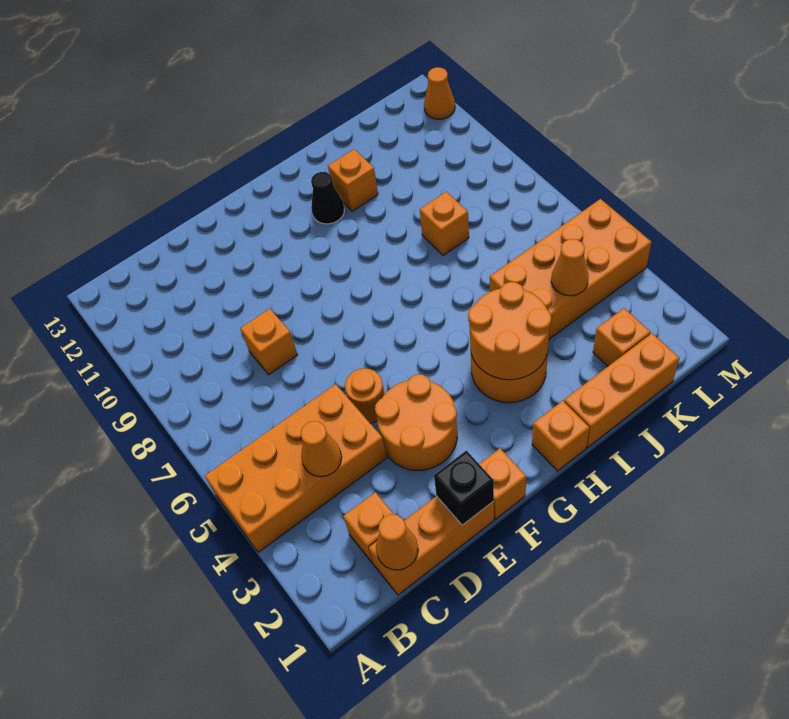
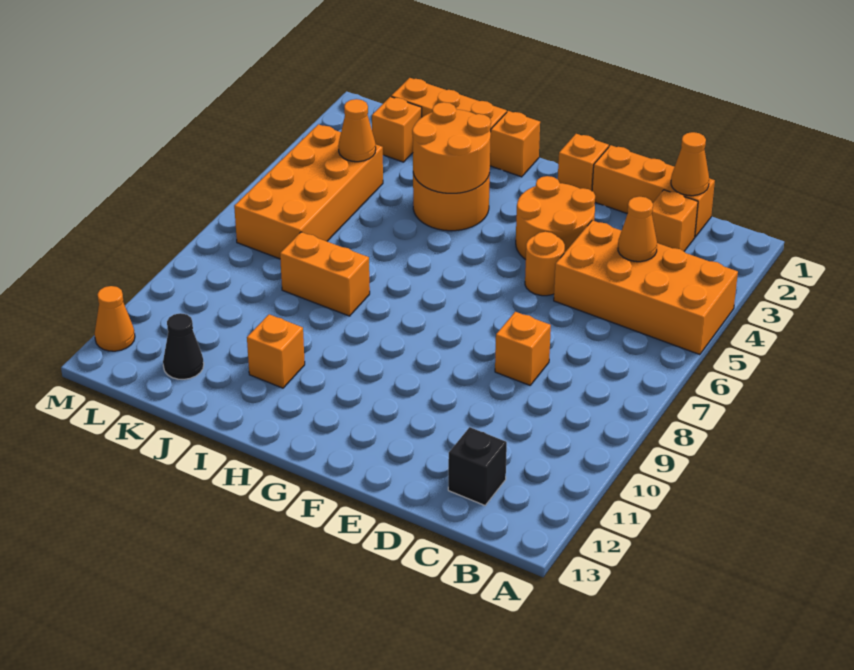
black brick E1 level 2 -> black brick C12 level 1
black cone H11 level 1 -> black cone K12 level 1
orange brick J4:M5 level 1 -> orange brick K4:L7 level 1
orange brick J8 level 1 -> orange brick I8:J8 level 1

